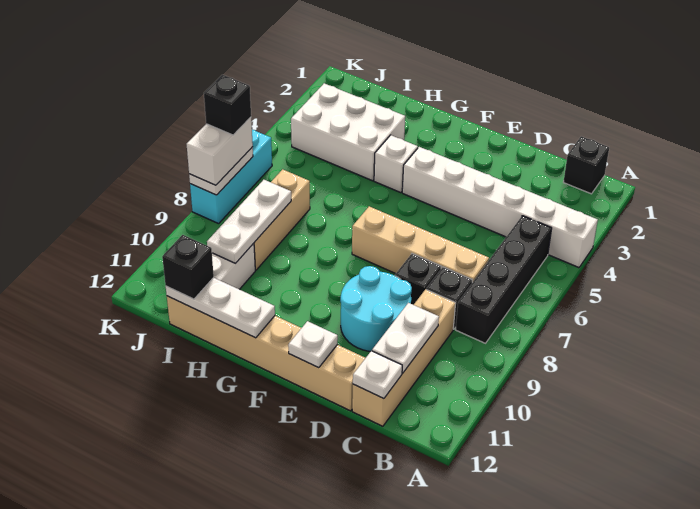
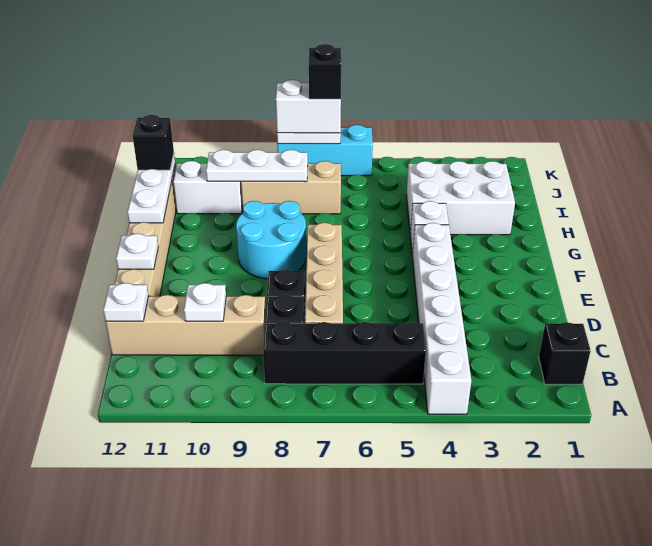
white plate C10:C11 level 2 -> white plate C10 level 2
cyan round brick D9:E10 level 1 -> cyan round brick F8:G9 level 1
white brick H3:J4 level 1 -> white brick H2:I4 level 1

